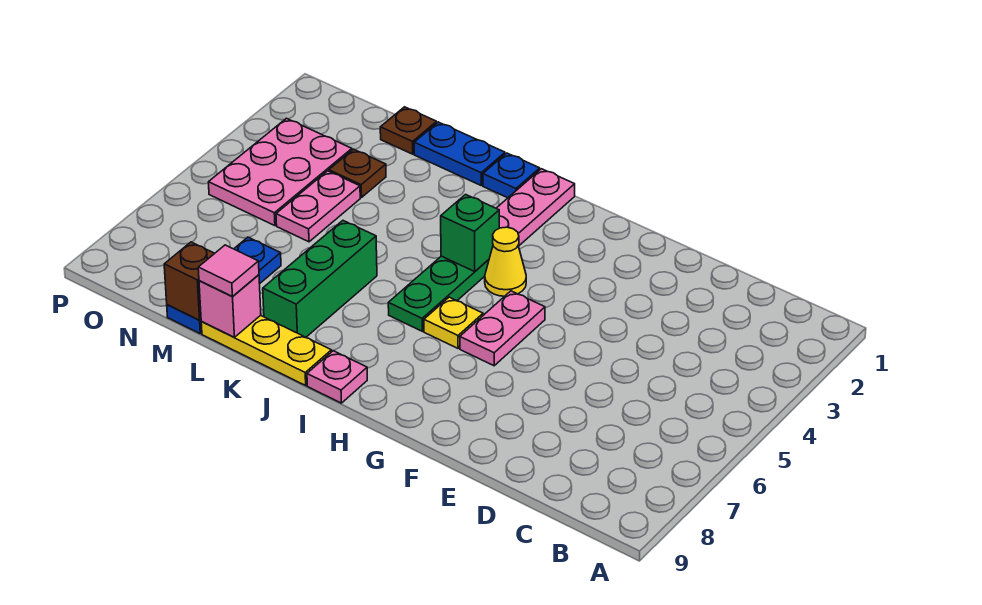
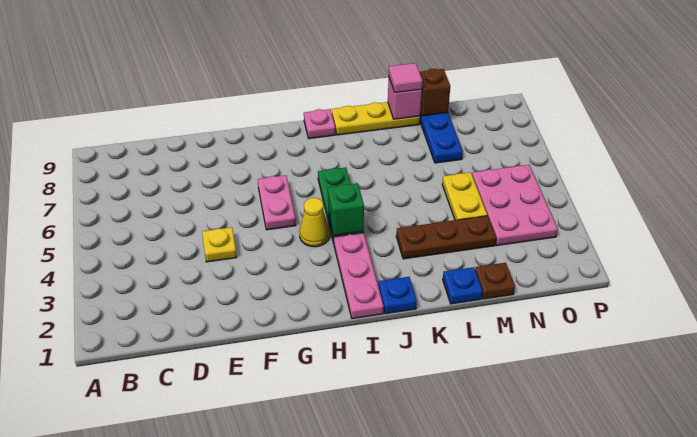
yellow plate H6 level 1 -> yellow plate E4 level 1
blue plate K1:L1 level 1 -> blue plate L1 level 1
green brick K6:K8 level 1 -> none
brown plate M3 level 1 -> brown plate K3:M3 level 1
pink plate M4:M5 level 1 -> yellow plate M4:M5 level 1

